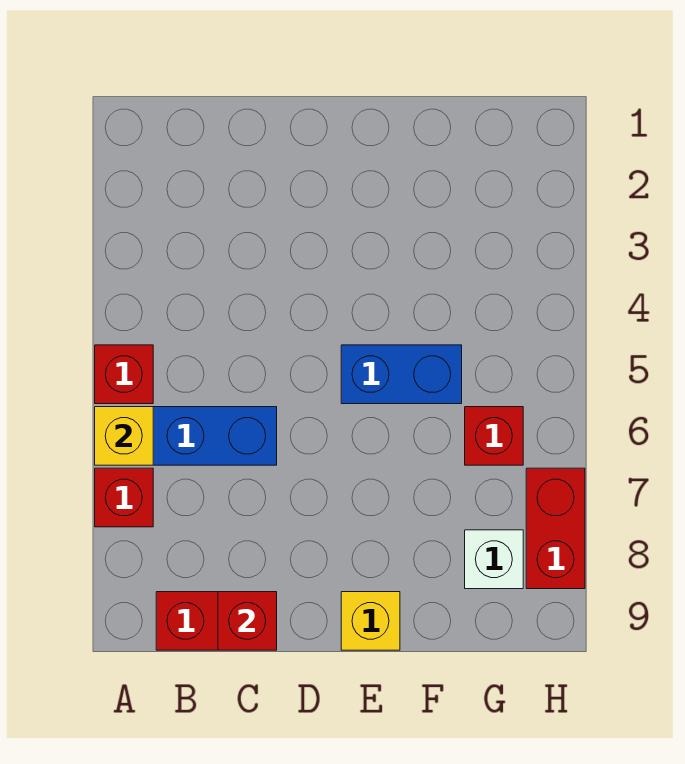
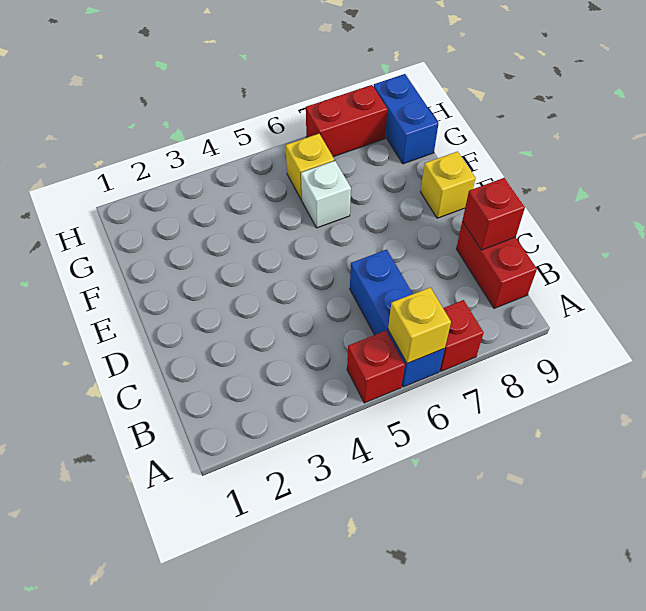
blue brick E5:F5 level 1 -> blue brick G9:H9 level 1
red brick G6 level 1 -> yellow brick G6 level 1
white brick G8 level 1 -> white brick F6 level 1

